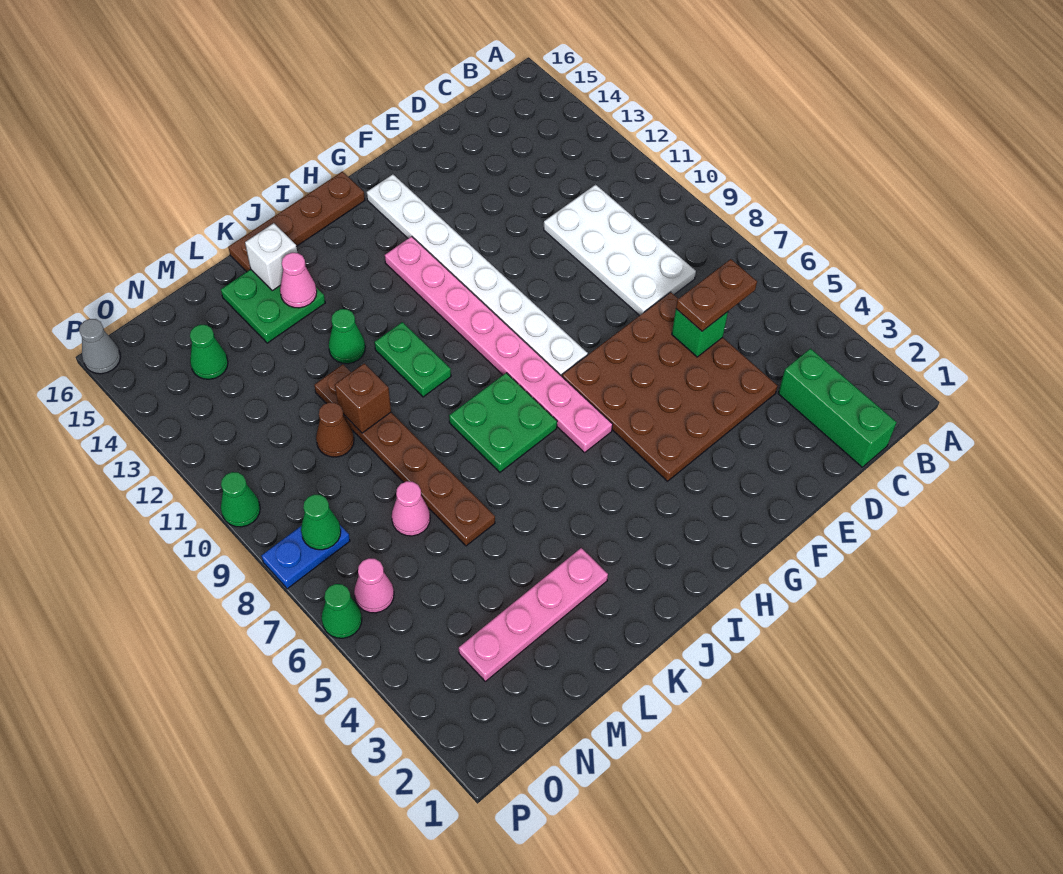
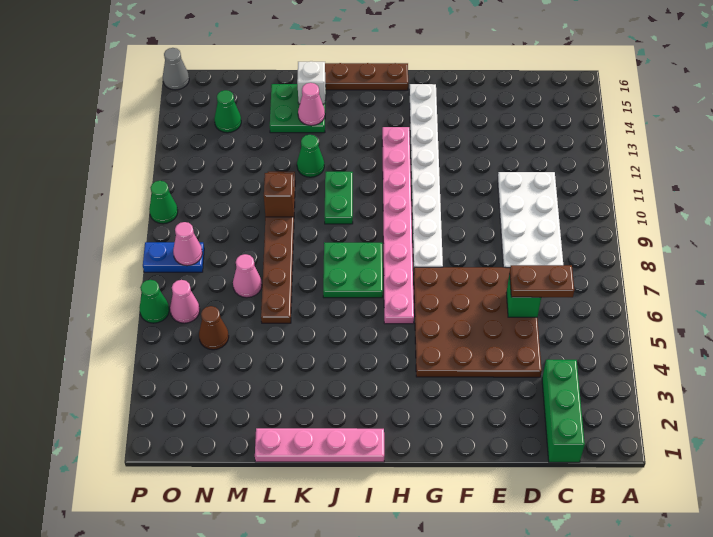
pink plate K3:N3 level 1 -> pink plate I1:L1 level 1
brown cone M10 level 1 -> brown cone N5 level 1
green cone O8 level 2 -> pink cone O8 level 2

